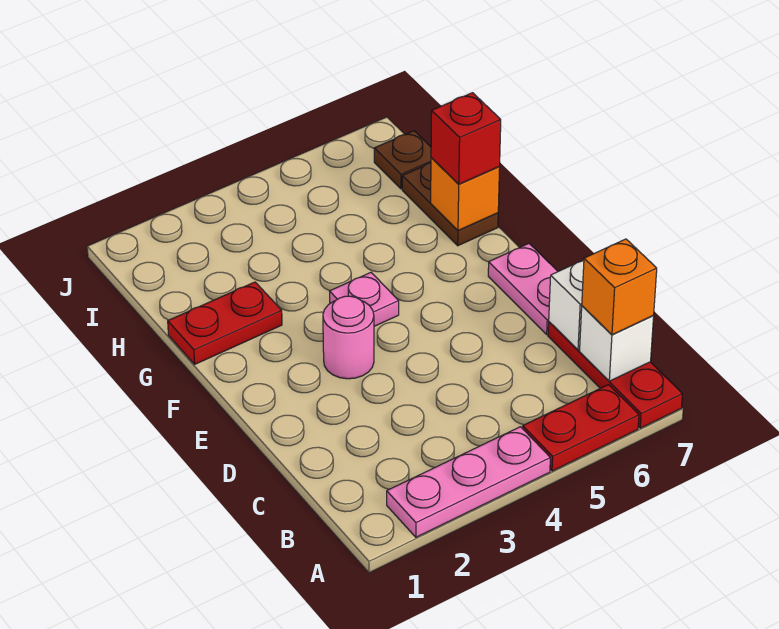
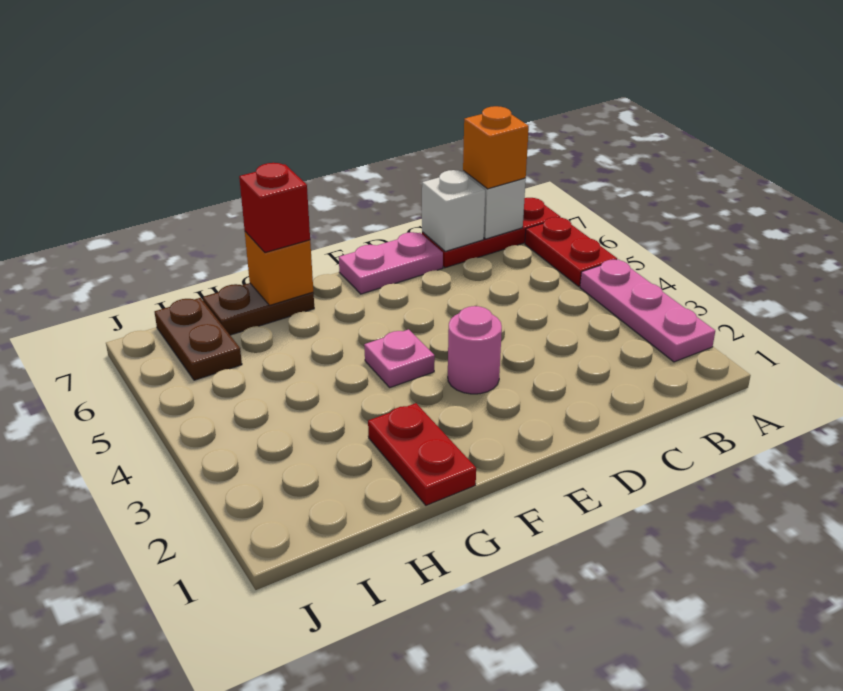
brown plate I7 level 1 -> brown plate I6:I7 level 1

